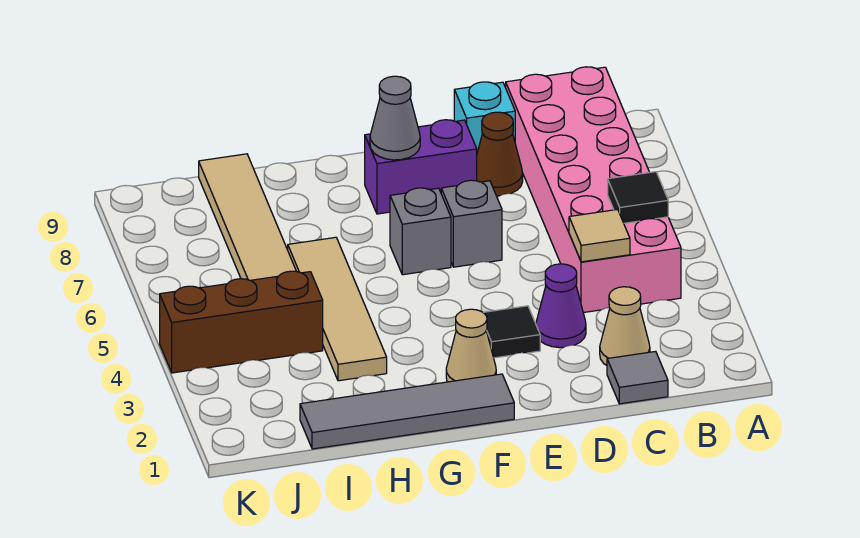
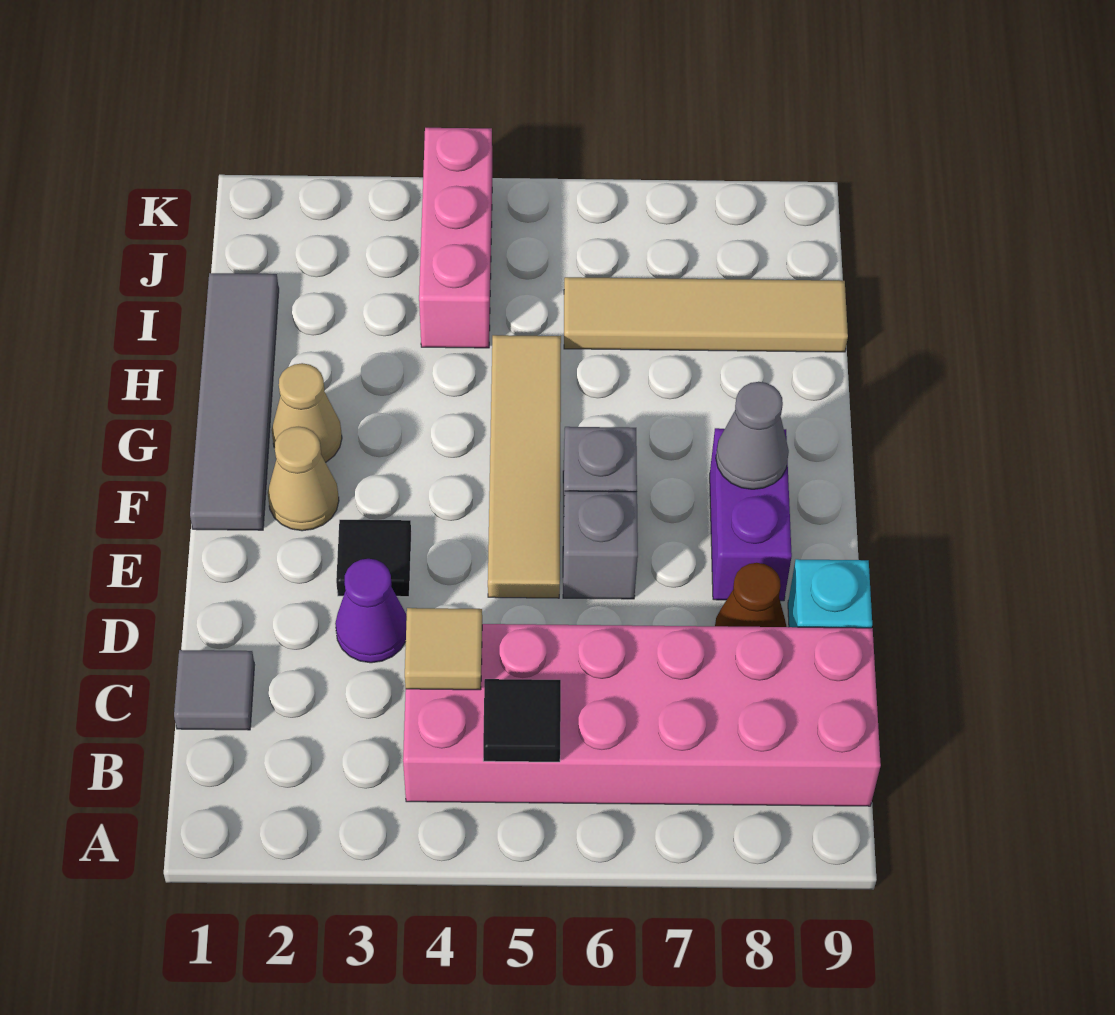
tan cone C2 level 1 -> tan cone G2 level 1
tan tile H3:H6 level 1 -> tan tile E5:H5 level 1
brown brick I4:K4 level 1 -> pink brick I4:K4 level 1

